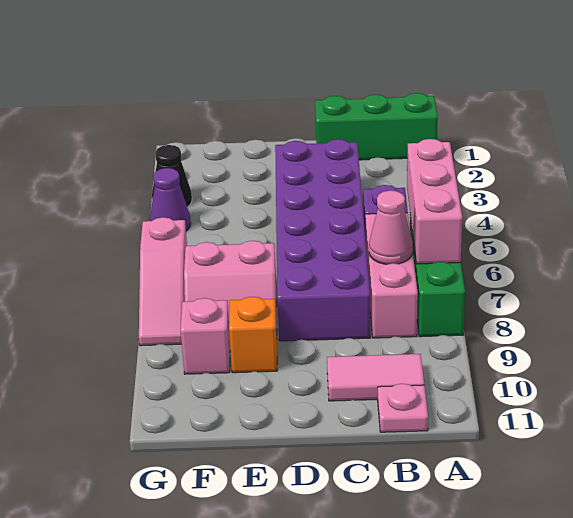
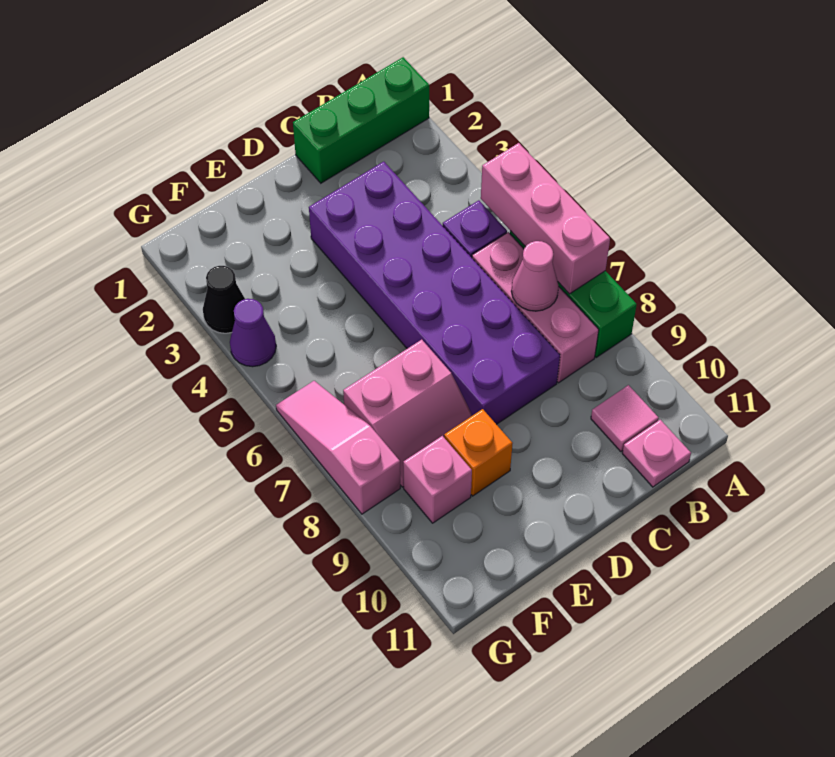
pink tile B10:C10 level 1 -> pink tile B10 level 1
pink slope G6:G8 level 1 top 6 -> pink slope G6:G8 level 1 top 8

